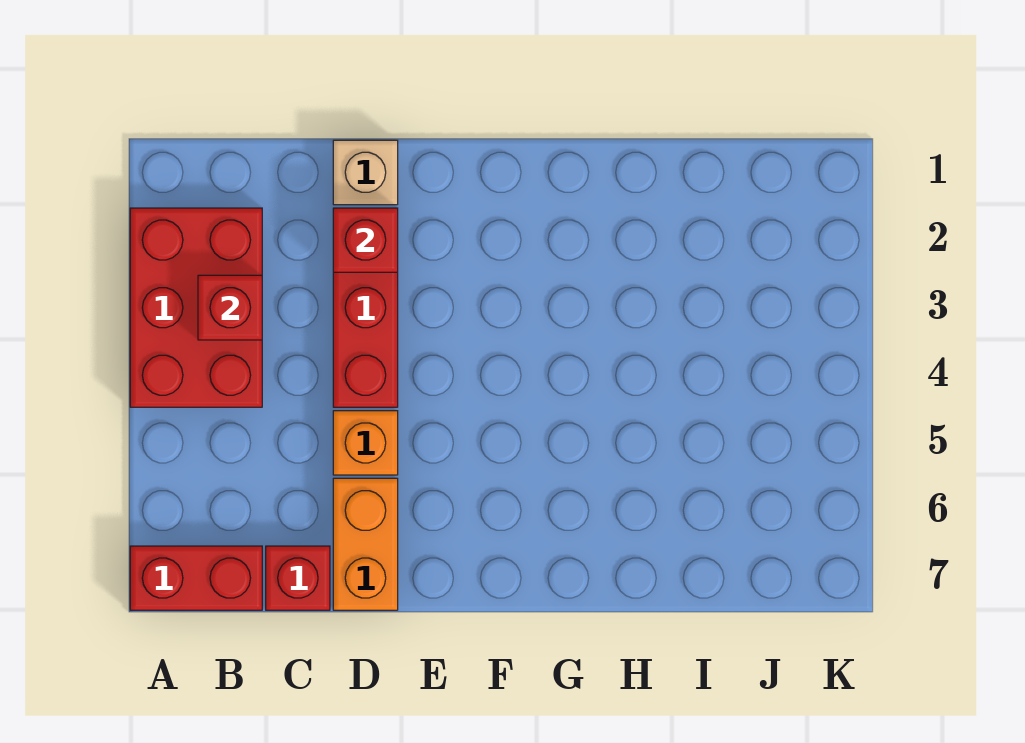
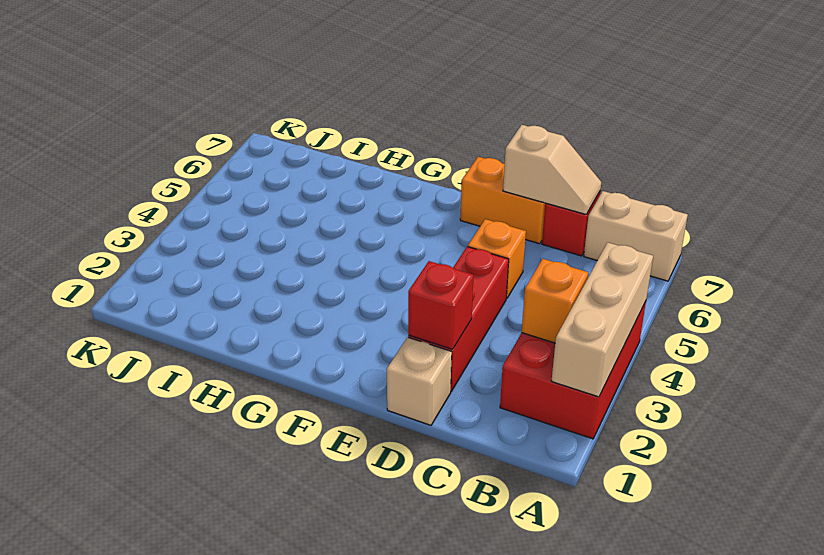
none -> tan brick A2:A4 level 2
red brick A7:B7 level 1 -> tan brick A7:B7 level 1
red brick B3 level 2 -> orange brick B3 level 2
none -> tan slope C7:D7 level 2 top D
orange brick D6:D7 level 1 -> orange brick D7:E7 level 1

